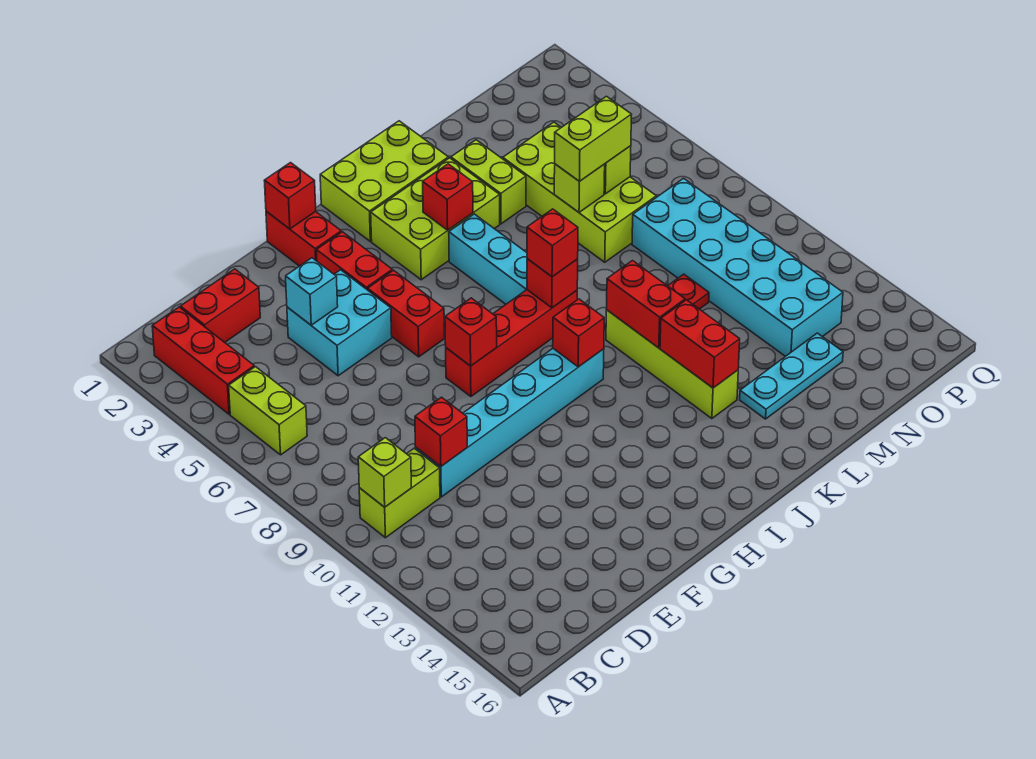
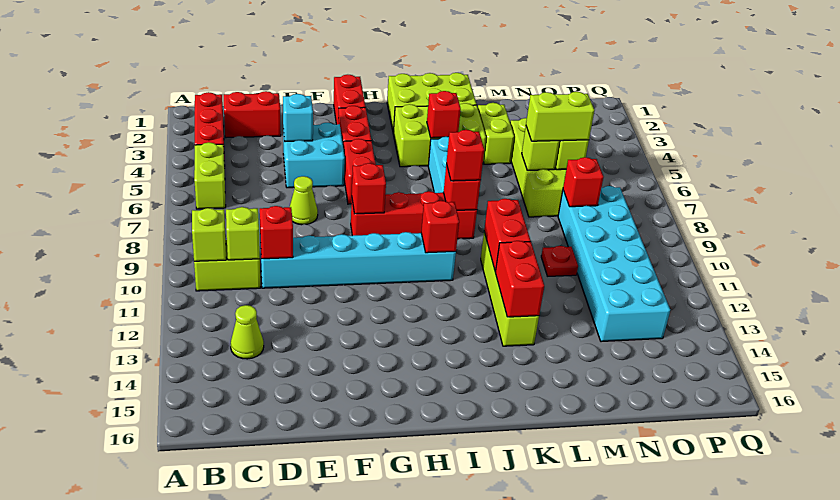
none -> lime brick C10 level 2
none -> lime cone C13 level 1
none -> lime cone E7 level 1
red brick G1 level 2 -> red brick N8 level 2
cyan plate L14:N14 level 1 -> none

